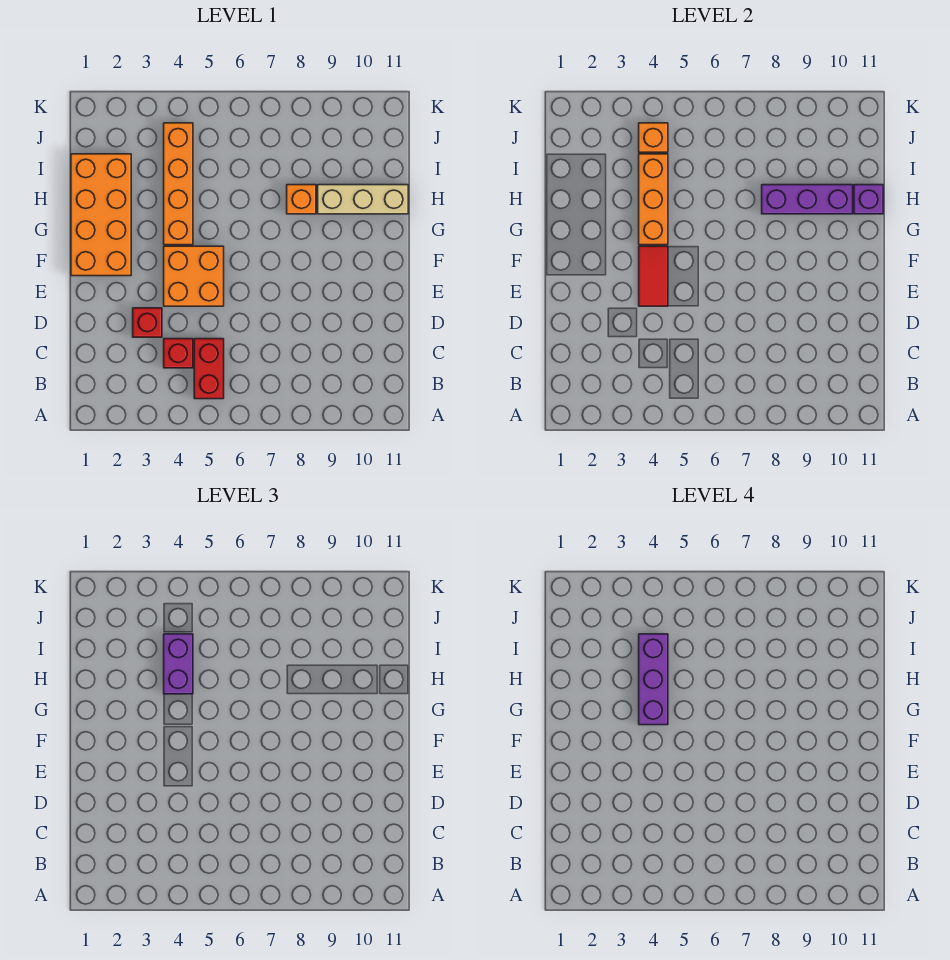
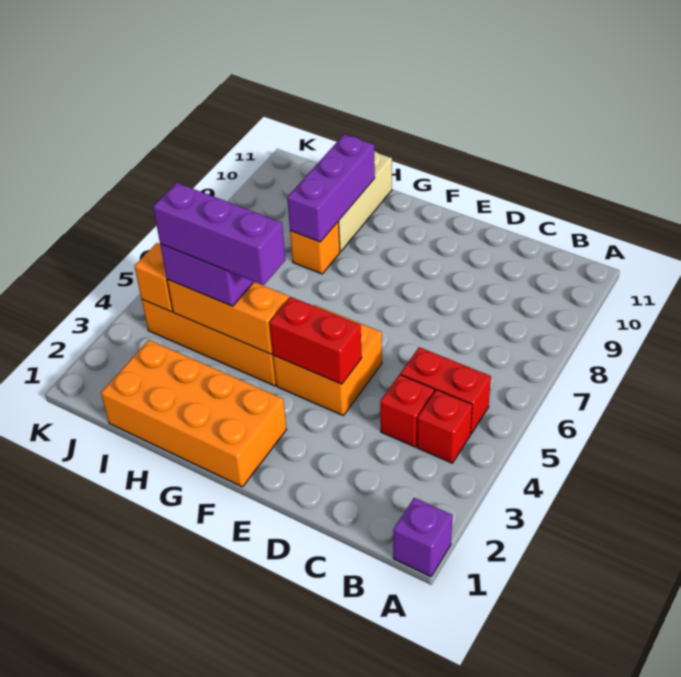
red brick D3 level 1 -> red brick B4 level 1
red tile E4:F4 level 2 -> red brick E4:F4 level 2
purple brick H11 level 2 -> purple brick A1 level 1

